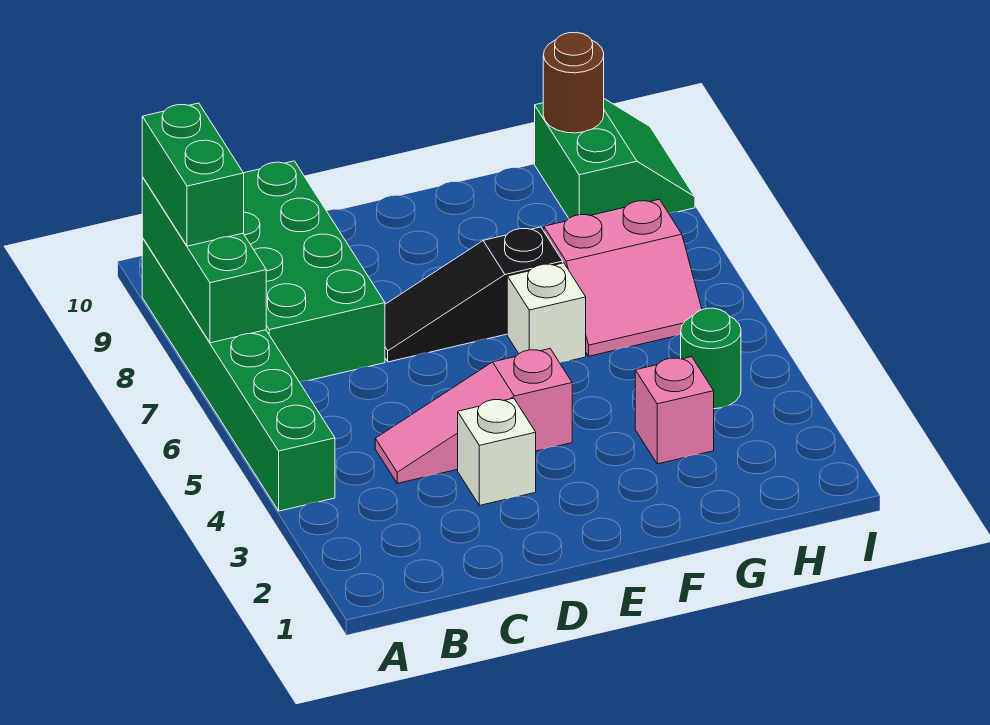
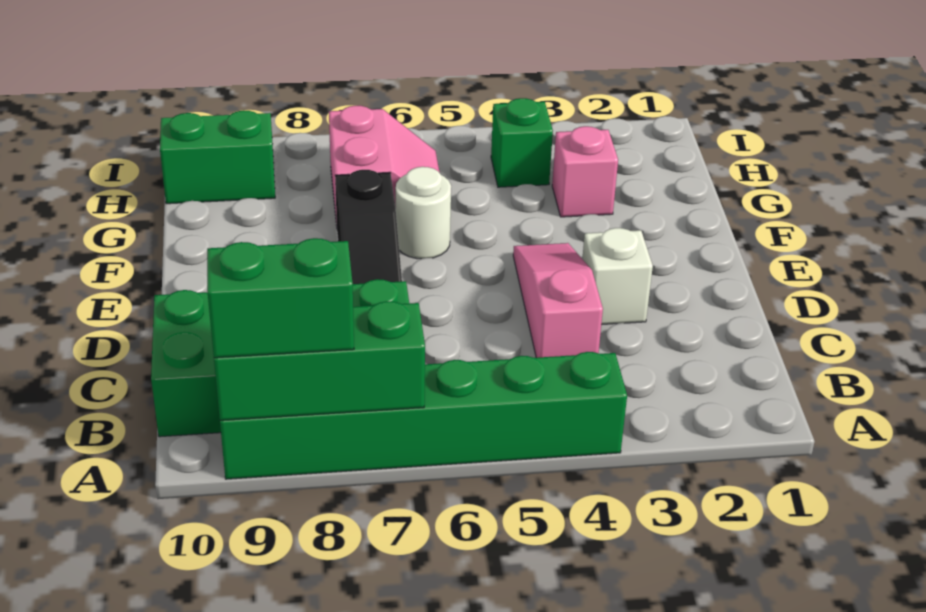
pink slope C4:E4 level 1 top E -> pink slope C4:E4 level 1 top C
white brick F6 level 1 -> white round brick F6 level 1
green round brick H4 level 1 -> green brick H4 level 1
brown round brick H10 level 2 -> none

